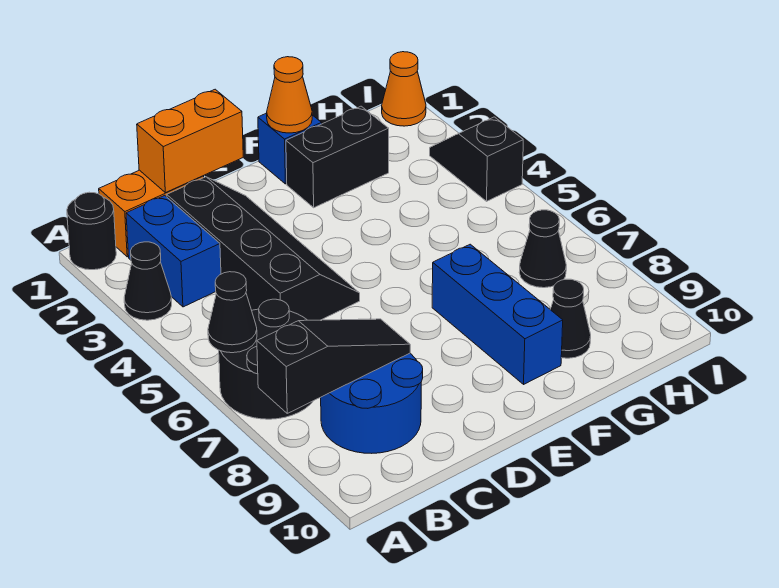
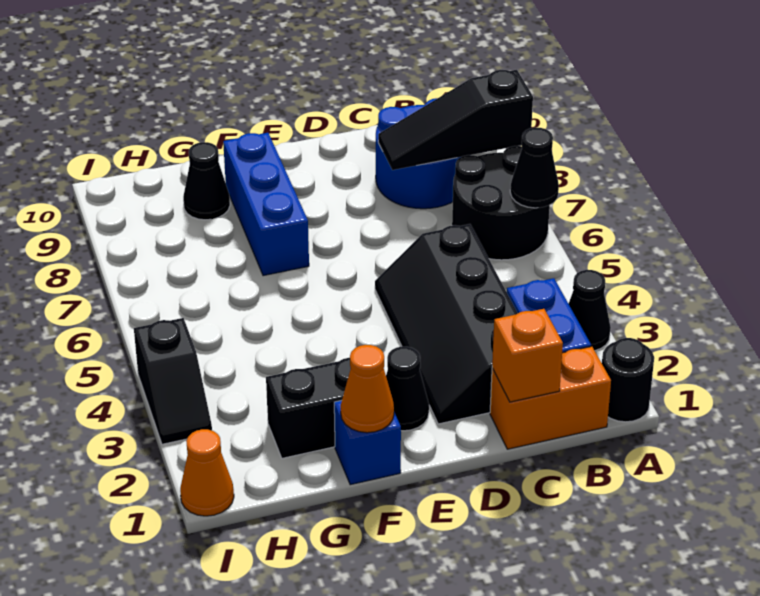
orange brick C1:D1 level 2 -> orange brick C1 level 2
black cone H7 level 1 -> black cone E2 level 1

